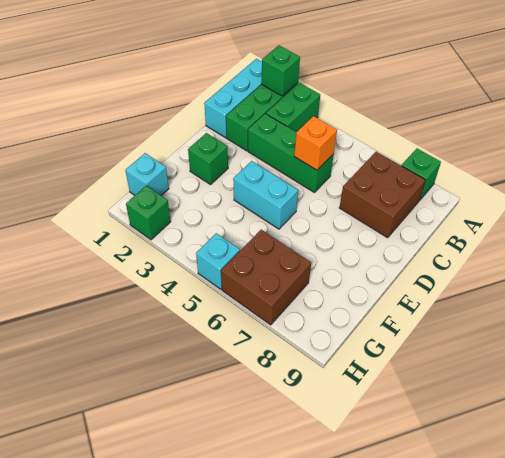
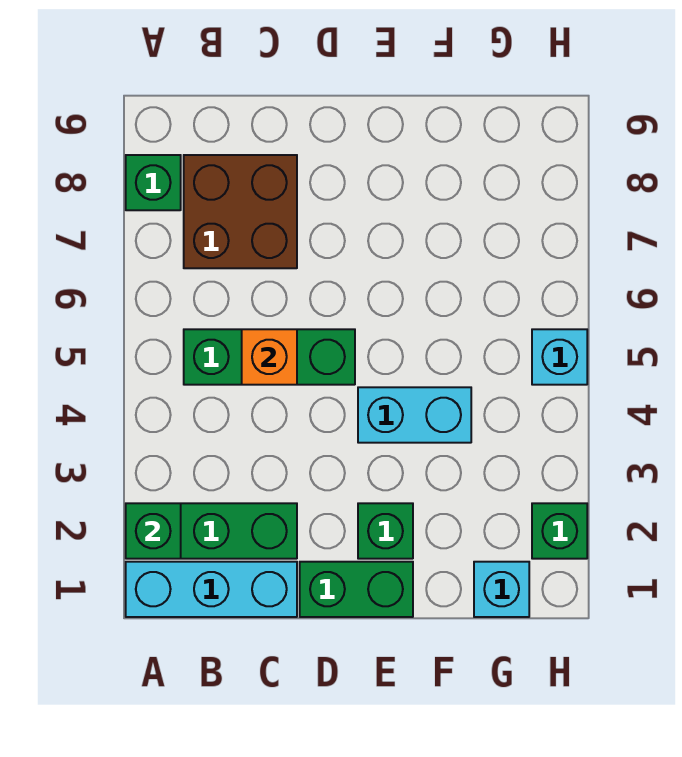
green brick A3:B3 level 1 -> green brick D1:E1 level 1
green brick C3:C5 level 1 -> green brick B5:D5 level 1
cyan brick E4:E5 level 1 -> cyan brick E4:F4 level 1
brown brick G6:H7 level 1 -> none

